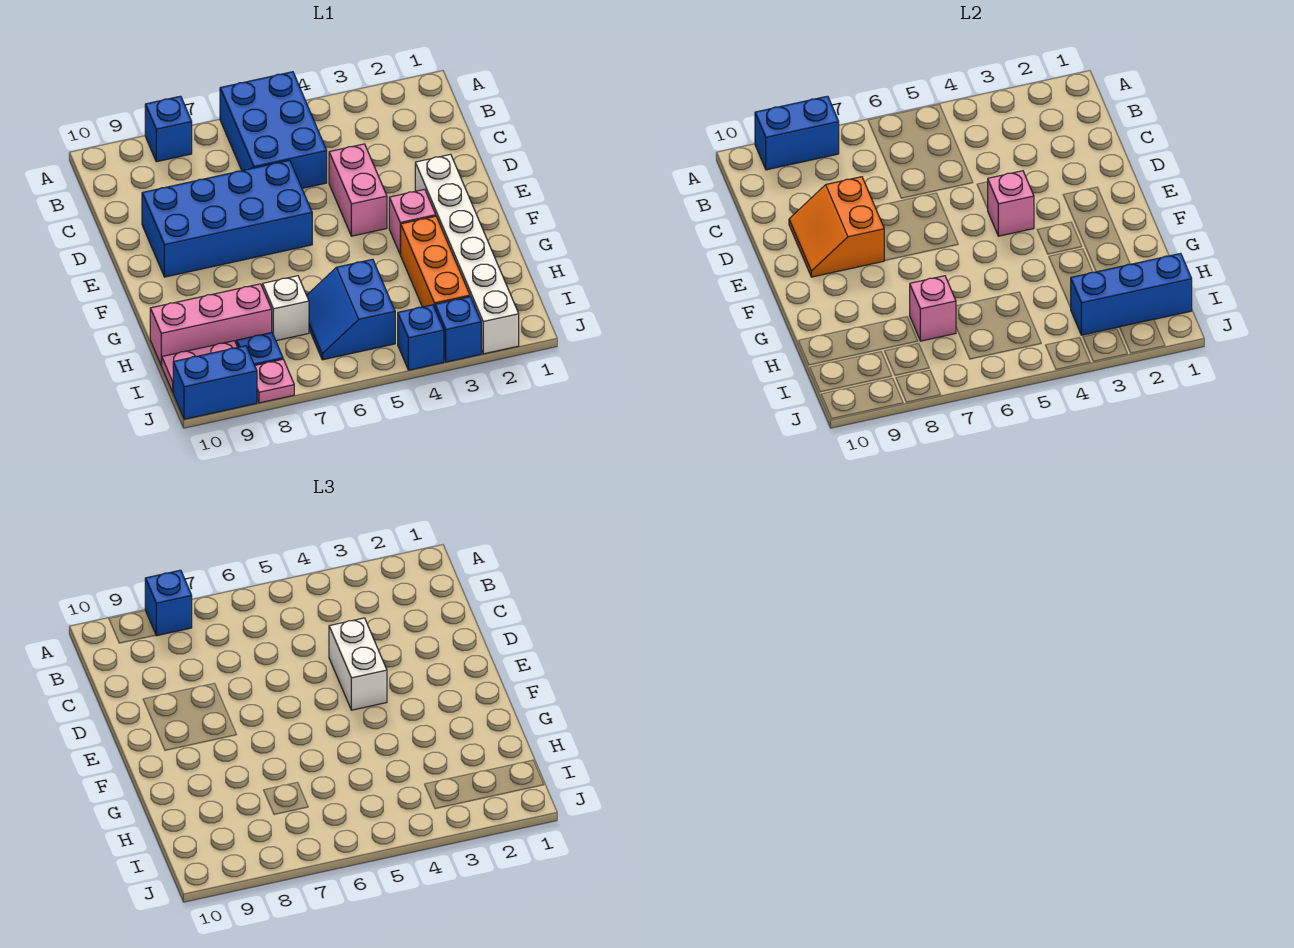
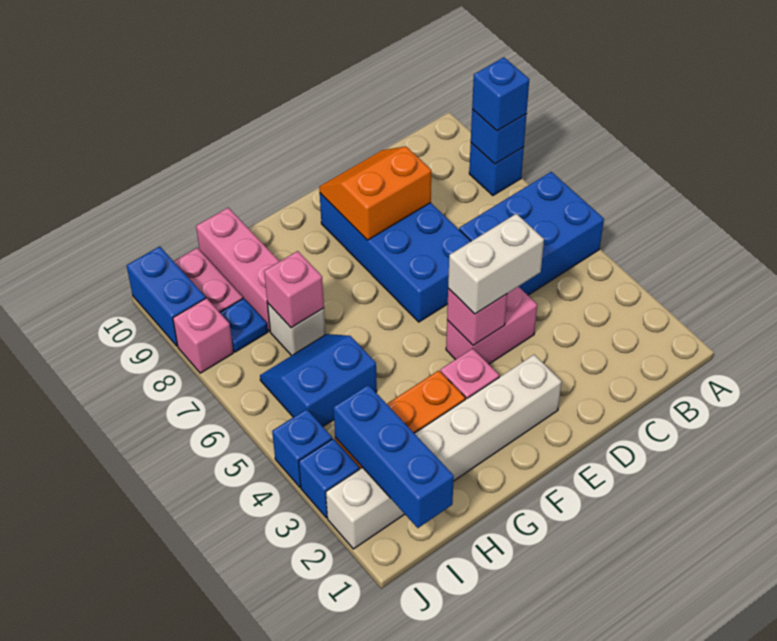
blue brick A8:A9 level 2 -> blue brick A8 level 2
pink plate J8 level 1 -> pink brick J8 level 1

